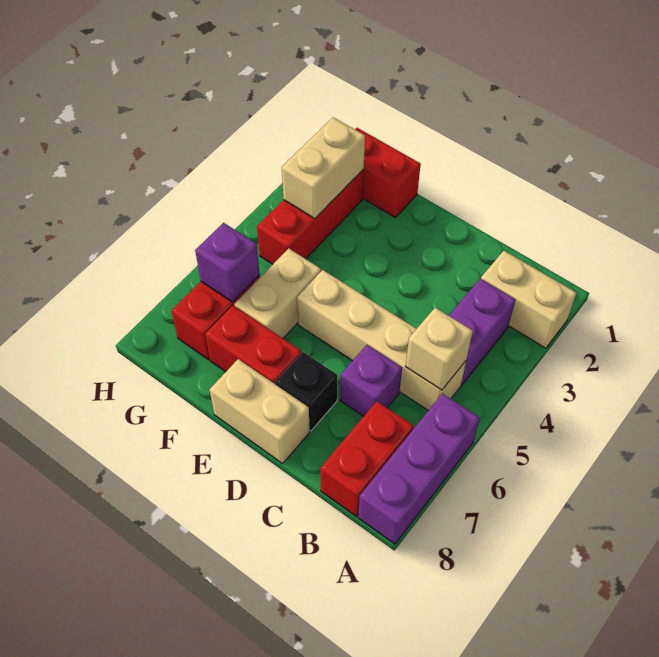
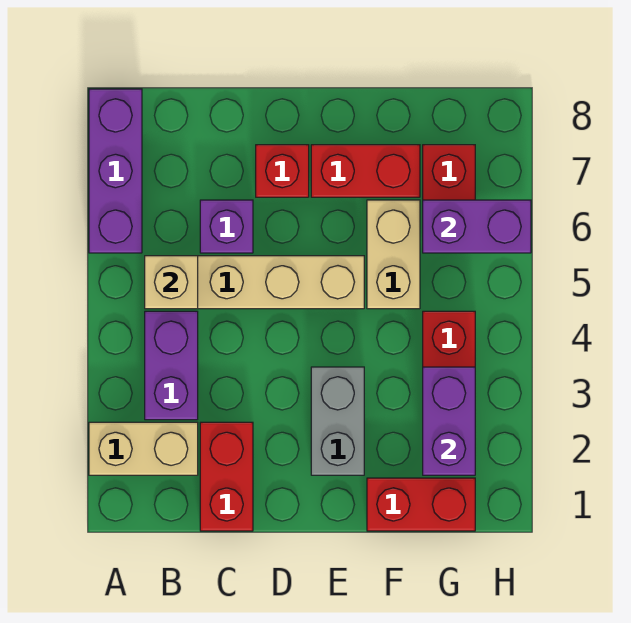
red brick B7:B8 level 1 -> red brick C1:C2 level 1
black brick D7 level 1 -> red brick D7 level 1
tan brick D8:E8 level 1 -> none
none -> grey brick E2:E3 level 1
tan brick G2:G3 level 2 -> purple brick G2:G3 level 2
purple brick G6 level 2 -> purple brick G6:H6 level 2

